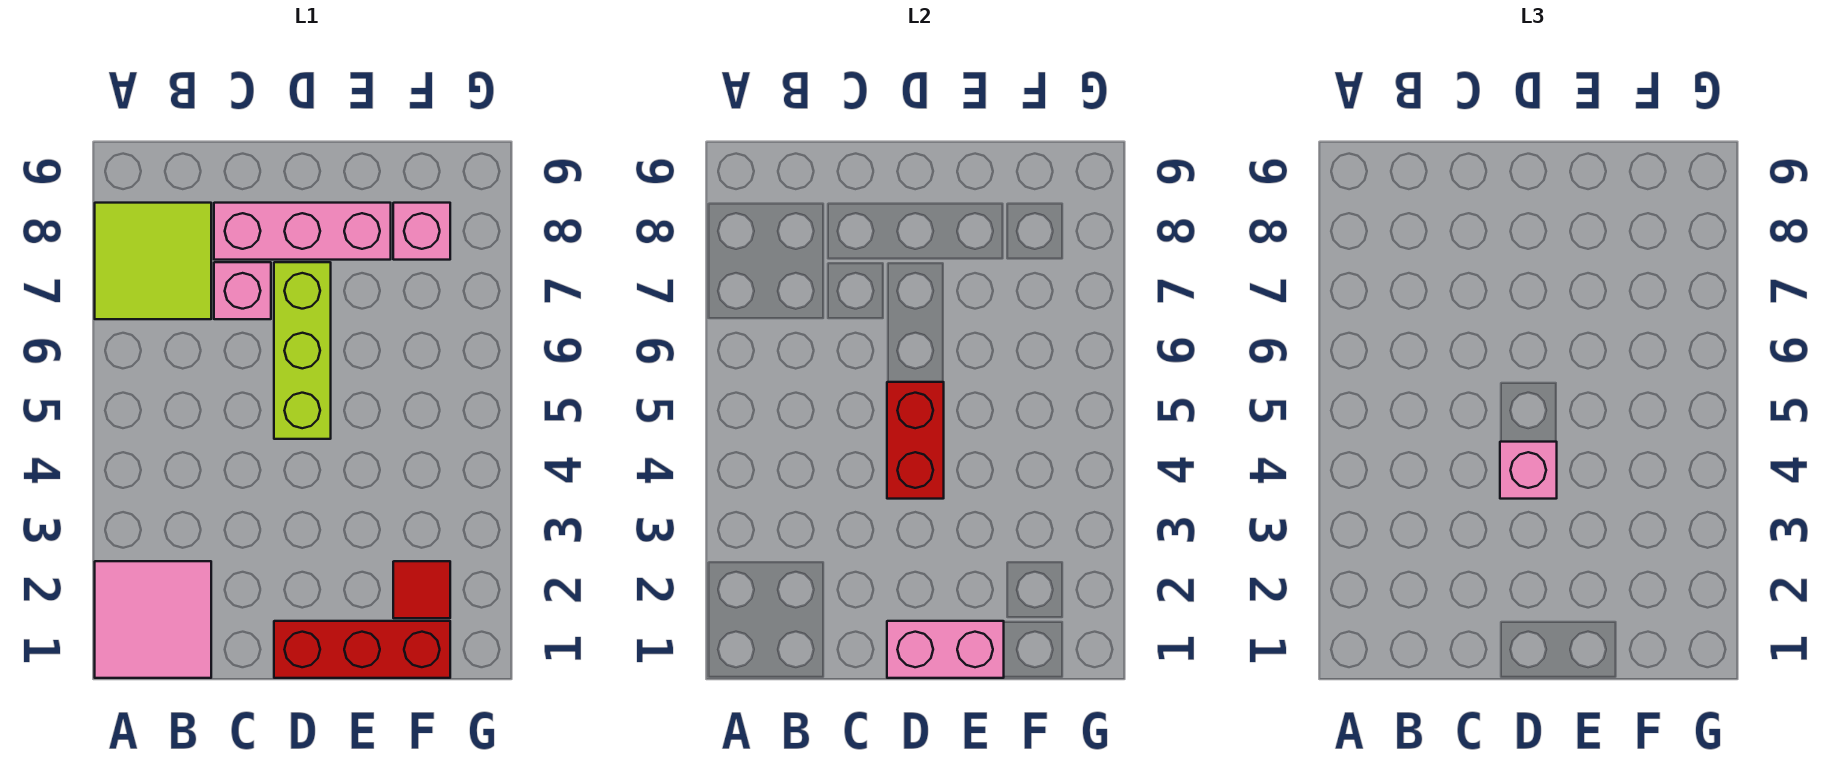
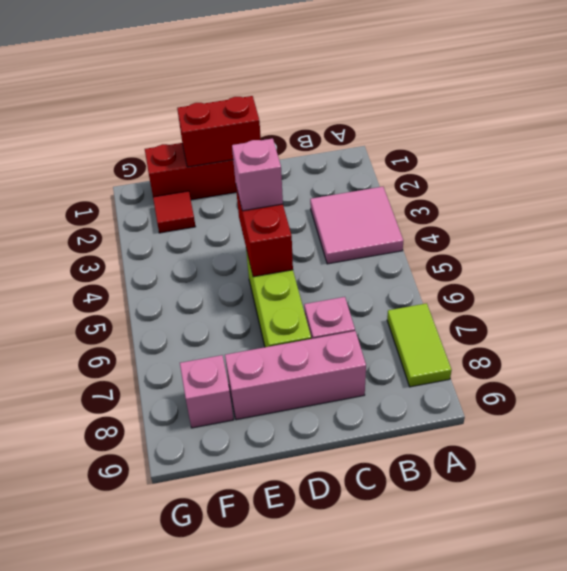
pink tile A1:B2 level 1 -> pink tile A3:B4 level 1
lime tile A7:B8 level 1 -> lime tile A7:A8 level 1
pink brick D1:E1 level 2 -> red brick D1:E1 level 2

